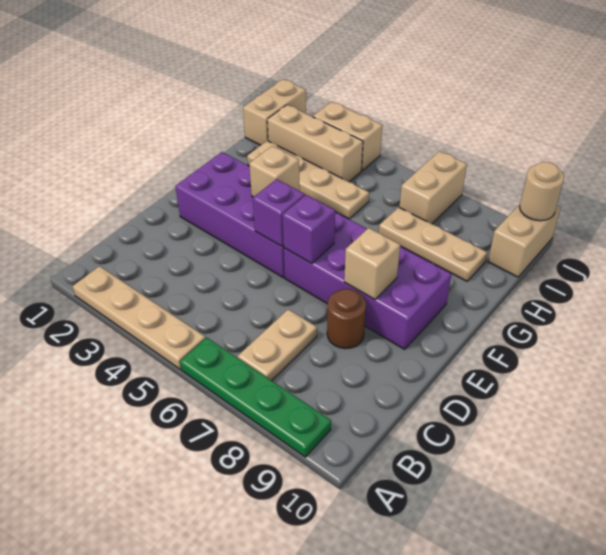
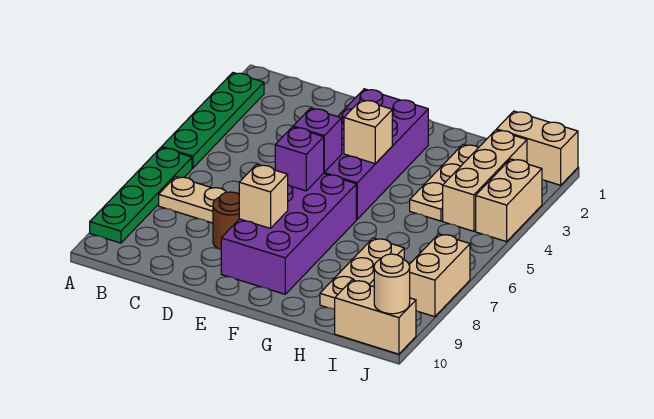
tan plate A2:A5 level 1 -> green plate A2:A5 level 1
tan plate H2:H5 level 1 -> tan plate H2:H4 level 1
tan brick I7:J7 level 1 -> tan brick J7:J8 level 1

